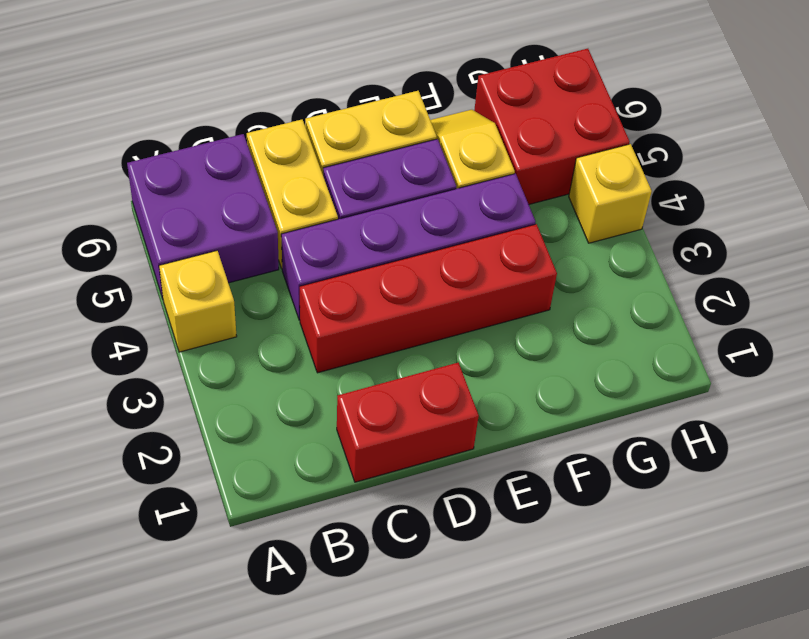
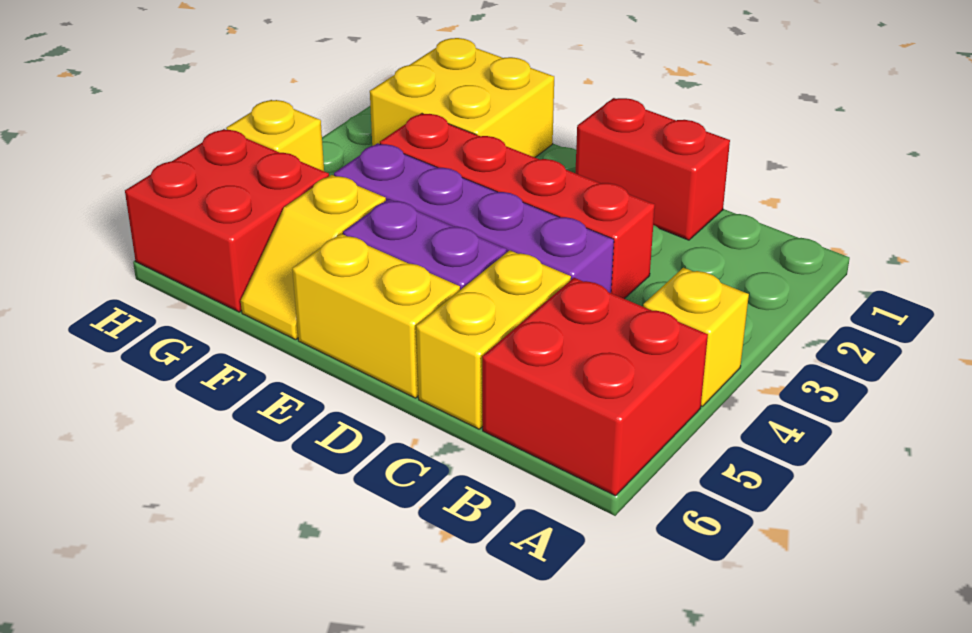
purple brick A5:B6 level 1 -> red brick A5:B6 level 1
none -> yellow brick F1:G2 level 1

